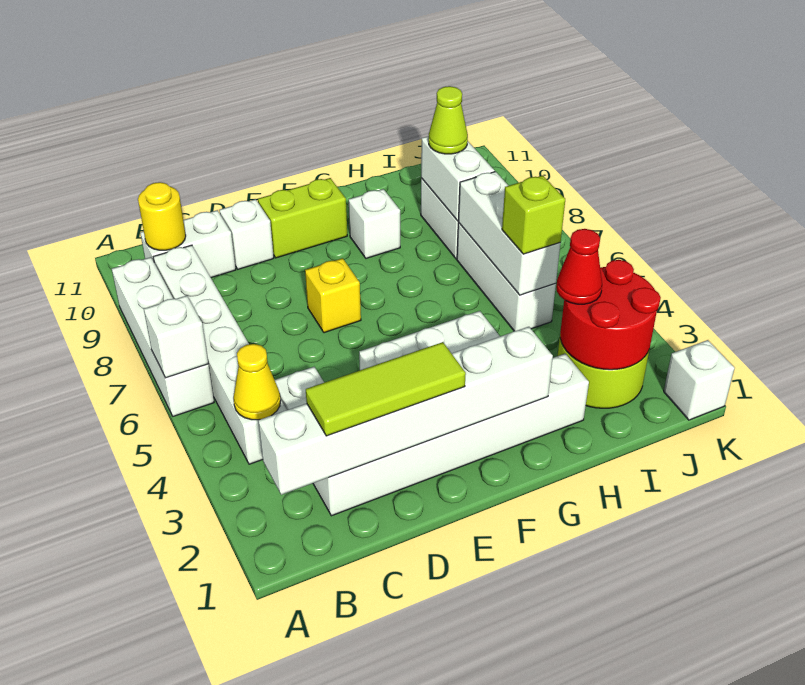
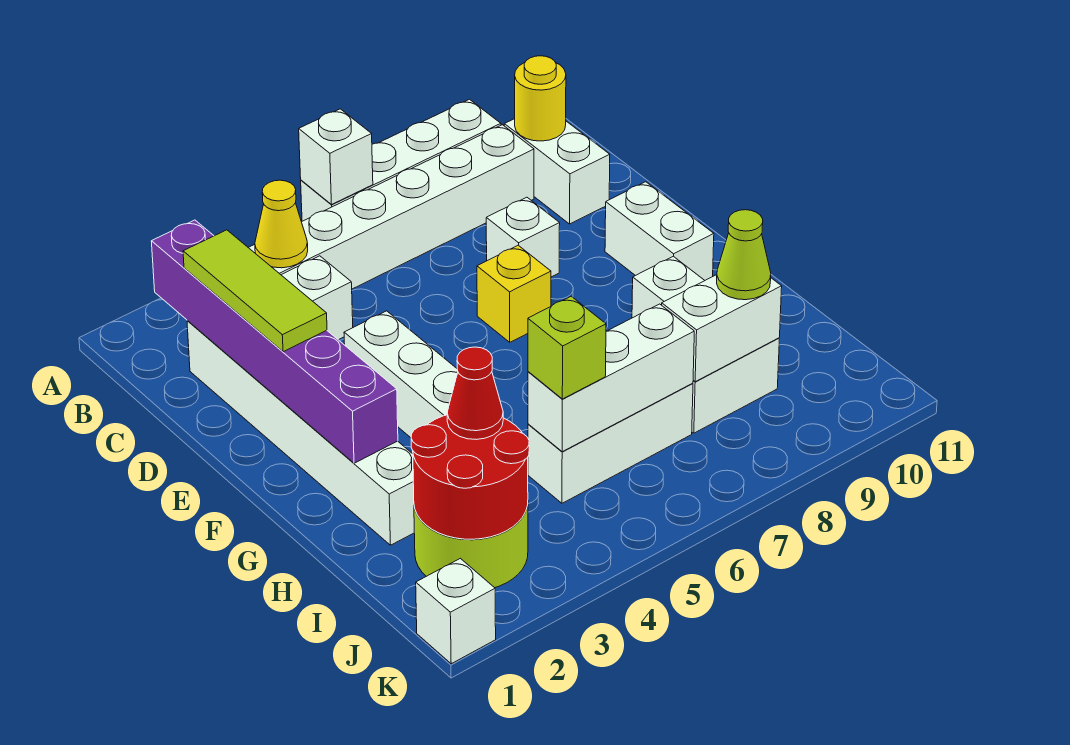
white brick B2:G2 level 2 -> purple brick B2:G2 level 2
white brick D10 level 1 -> white brick D8 level 1
lime brick E10:F10 level 1 -> white brick E10:F10 level 1

